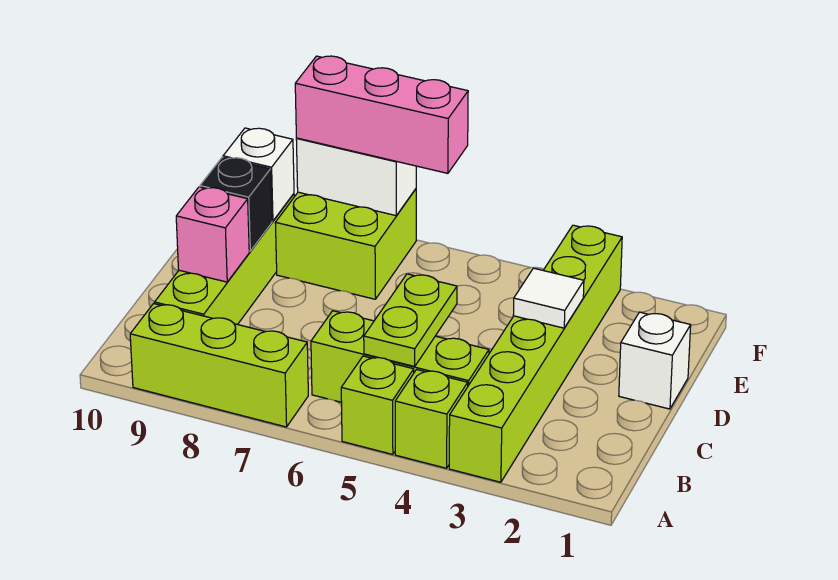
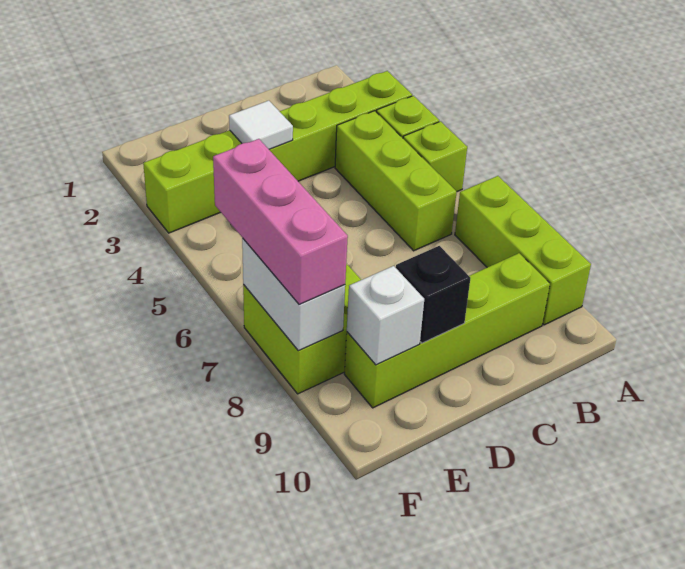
lime plate B5:C5 level 2 -> none
pink brick C9 level 2 -> none
white brick D1 level 1 -> none

